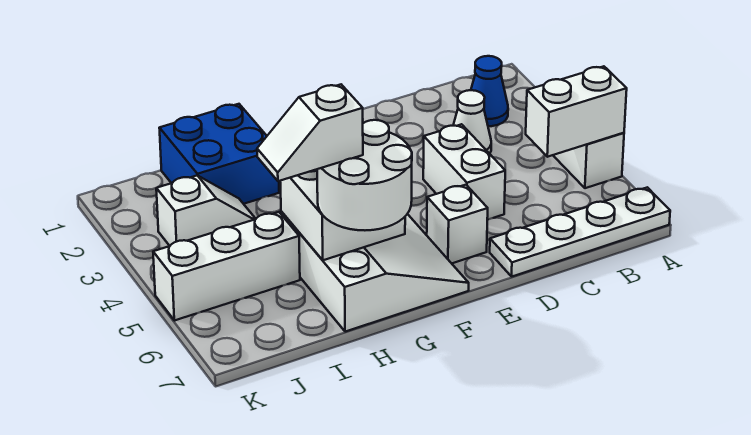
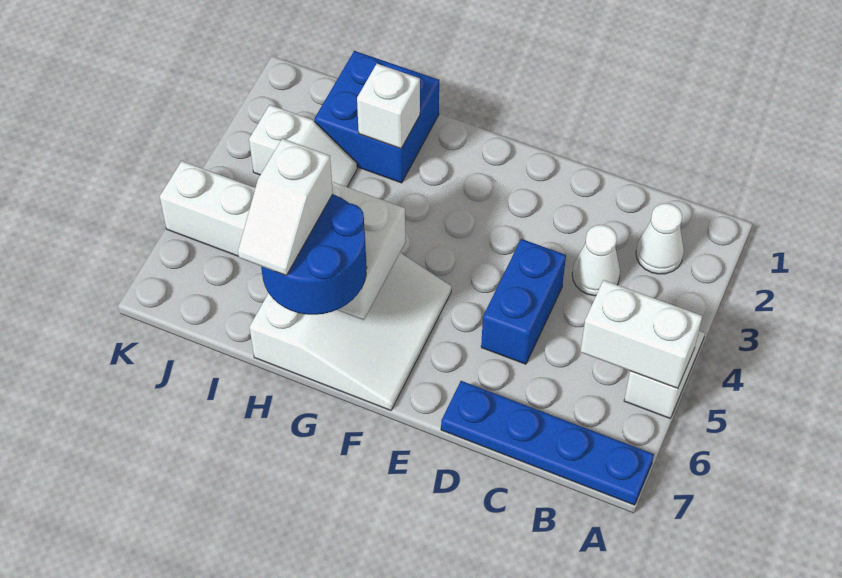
white plate A7:D7 level 1 -> blue plate A7:D7 level 1
blue cone B2 level 1 -> white cone B2 level 1
white brick D4:D5 level 1 -> blue brick D4:D5 level 1
white brick E6 level 1 -> white brick H2 level 2
white round brick G6:H7 level 3 -> blue round brick G6:H7 level 3
white slope H6:I6 level 4 top H -> white slope H6:H7 level 4 top 6

